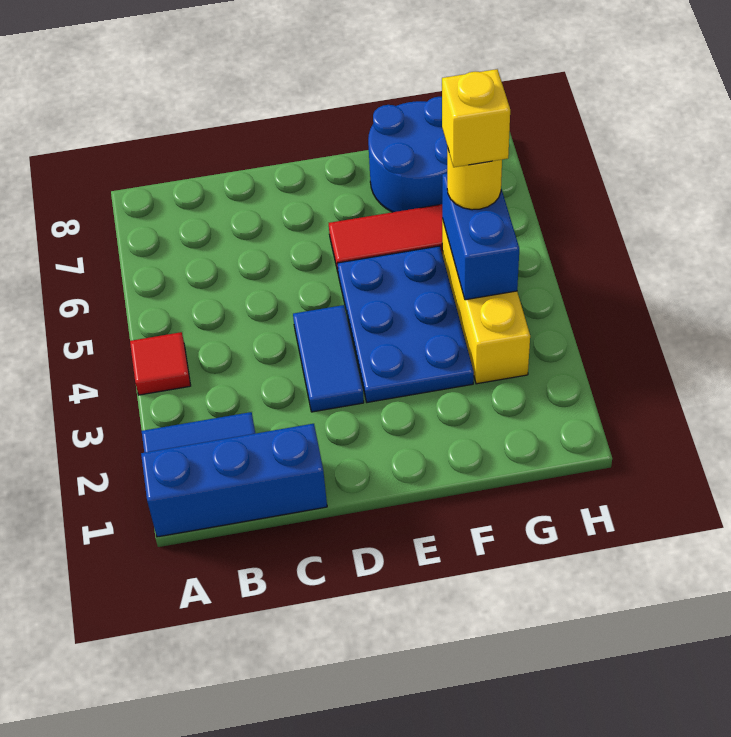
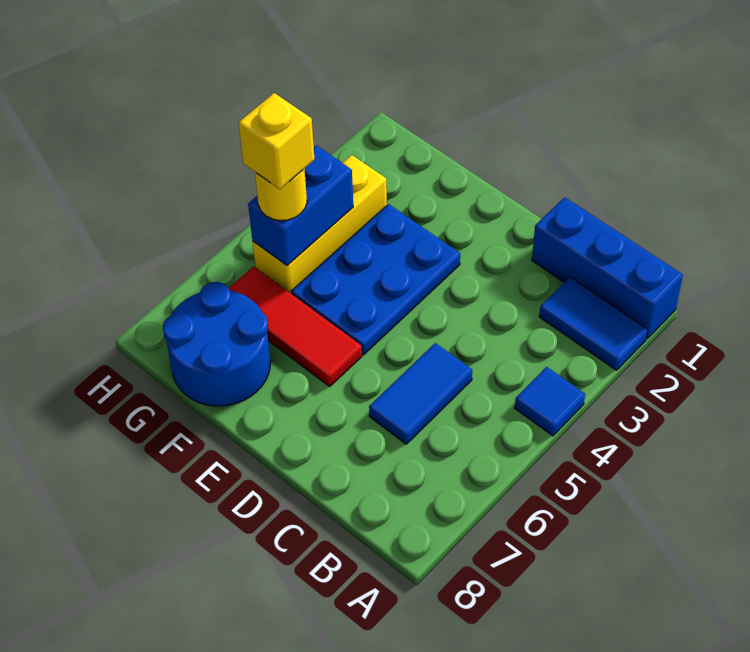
red tile A4 level 1 -> blue tile A4 level 1
blue tile D3:D4 level 1 -> blue tile C5:C6 level 1

